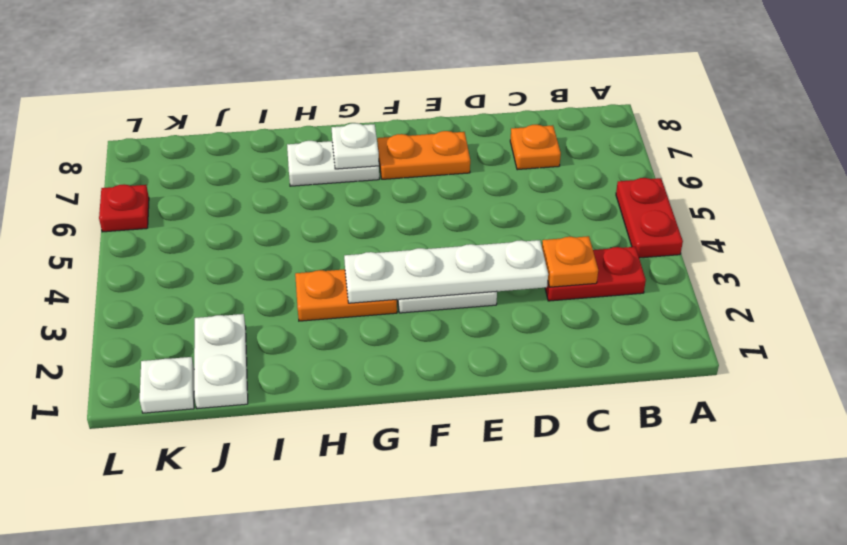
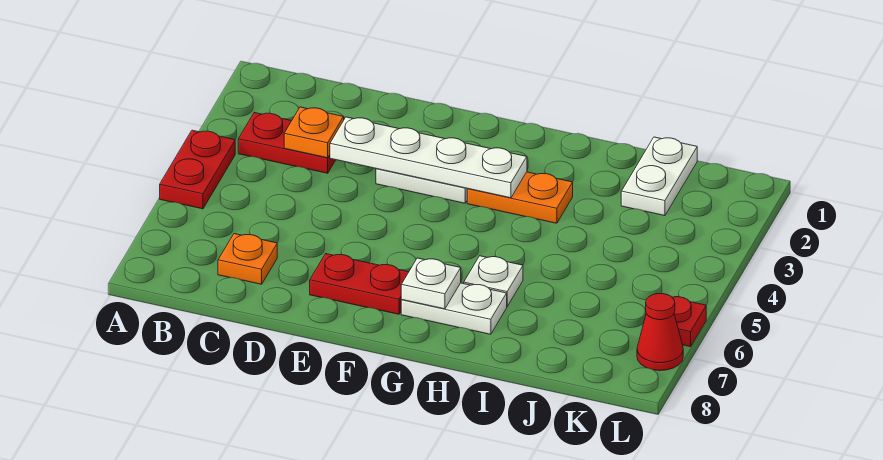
orange plate E7:F7 level 1 -> red plate E7:F7 level 1
white plate K1 level 1 -> white plate H6 level 1
none -> red cone L7 level 1

